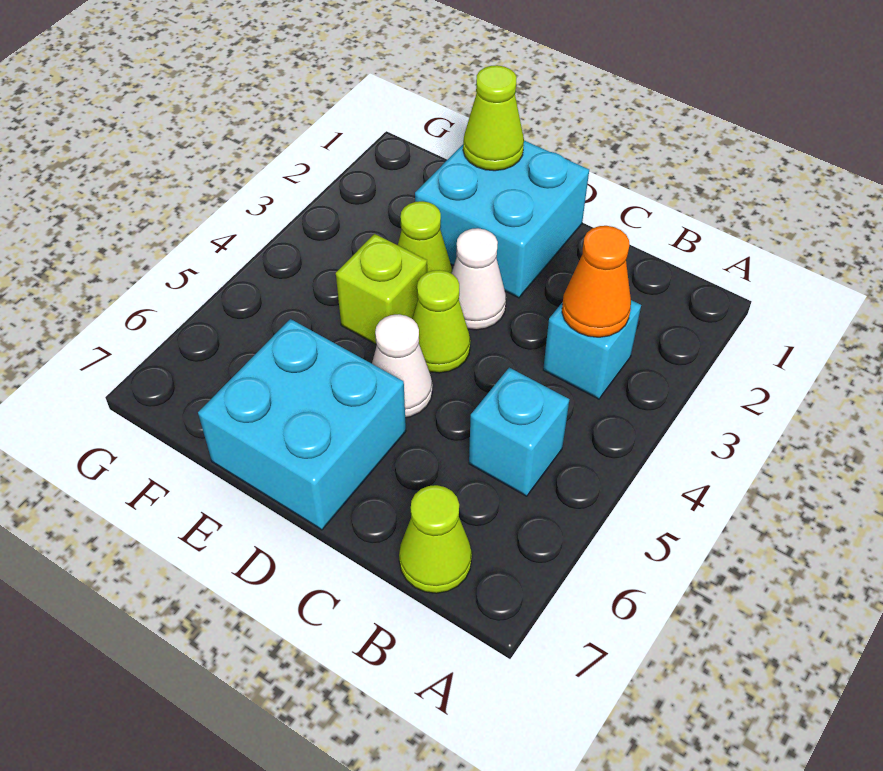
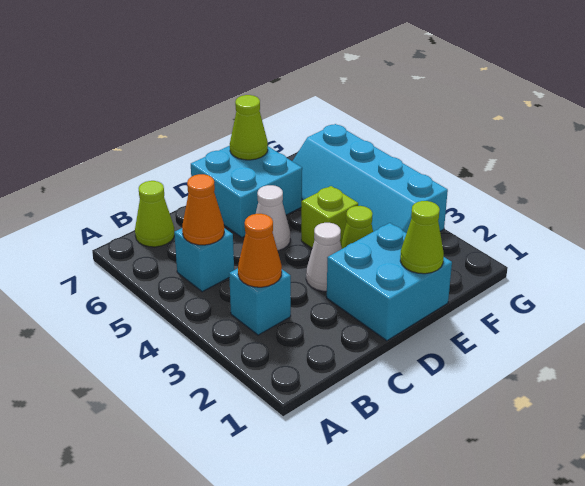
none -> orange cone B5 level 2
lime cone D4 level 1 -> lime cone E7 level 2
none -> cyan slope F3:G6 level 1 top G

